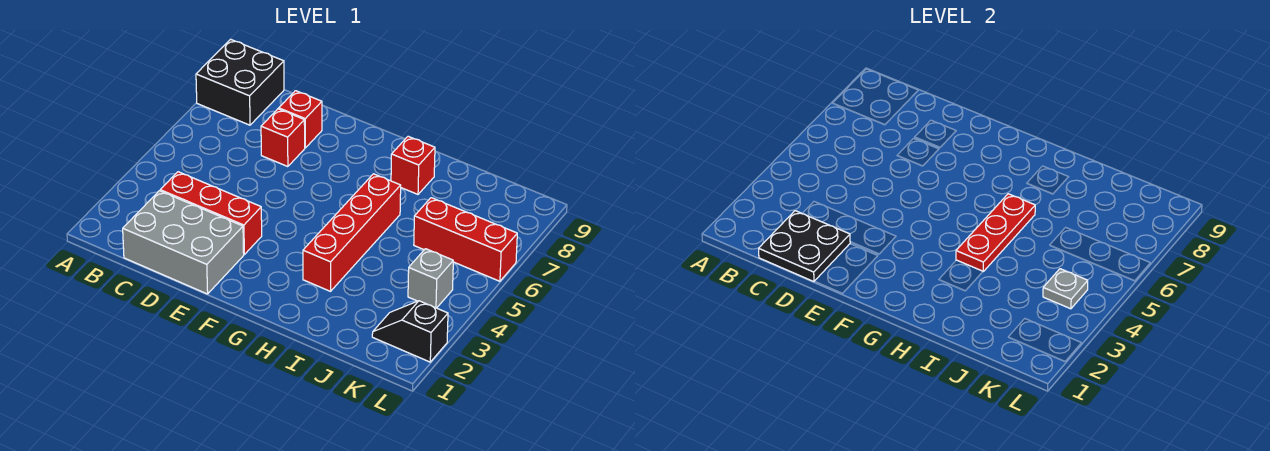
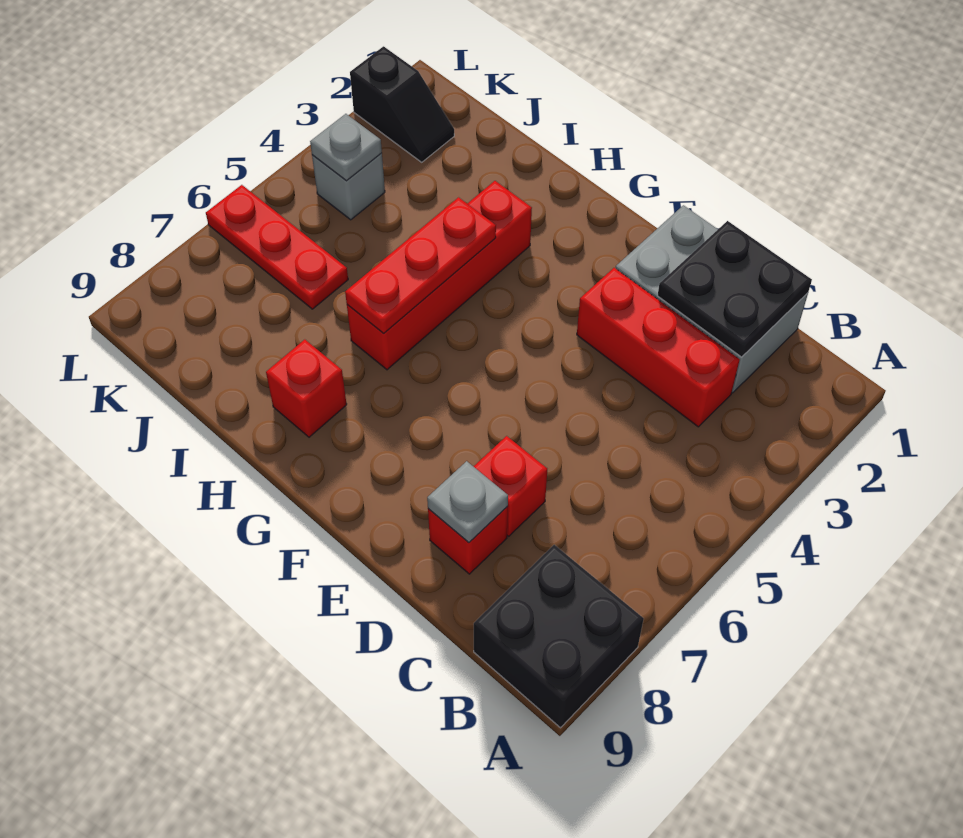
none -> grey plate D8 level 2
red brick J6:L6 level 1 -> red plate J6:L6 level 1

